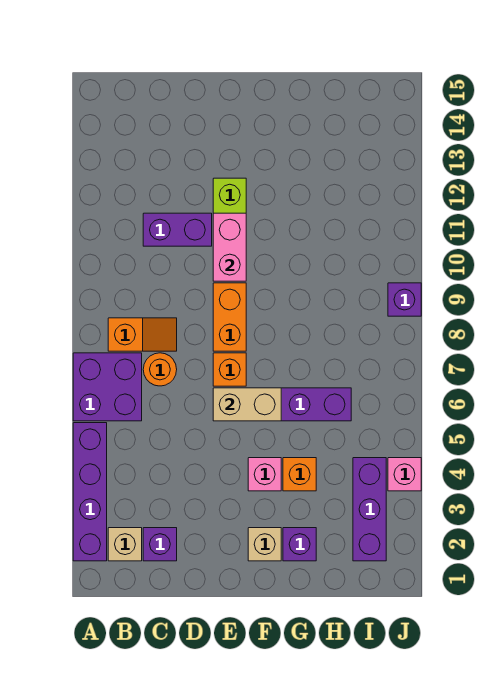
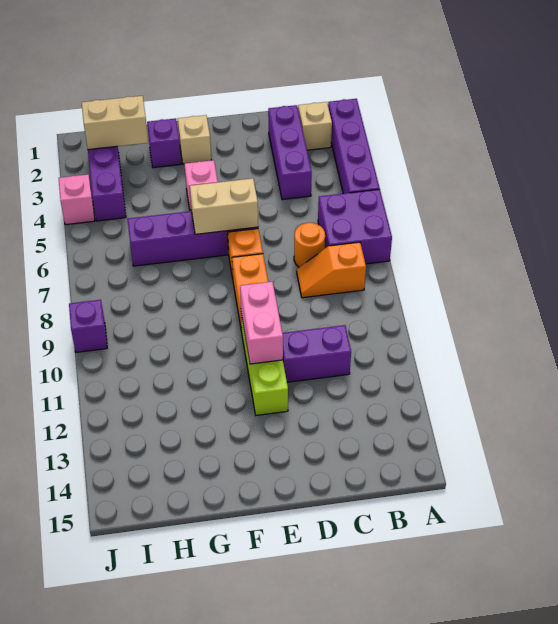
purple brick C2 level 1 -> purple brick C2:C4 level 1
orange brick G4 level 1 -> none
none -> tan brick H2:I2 level 2

